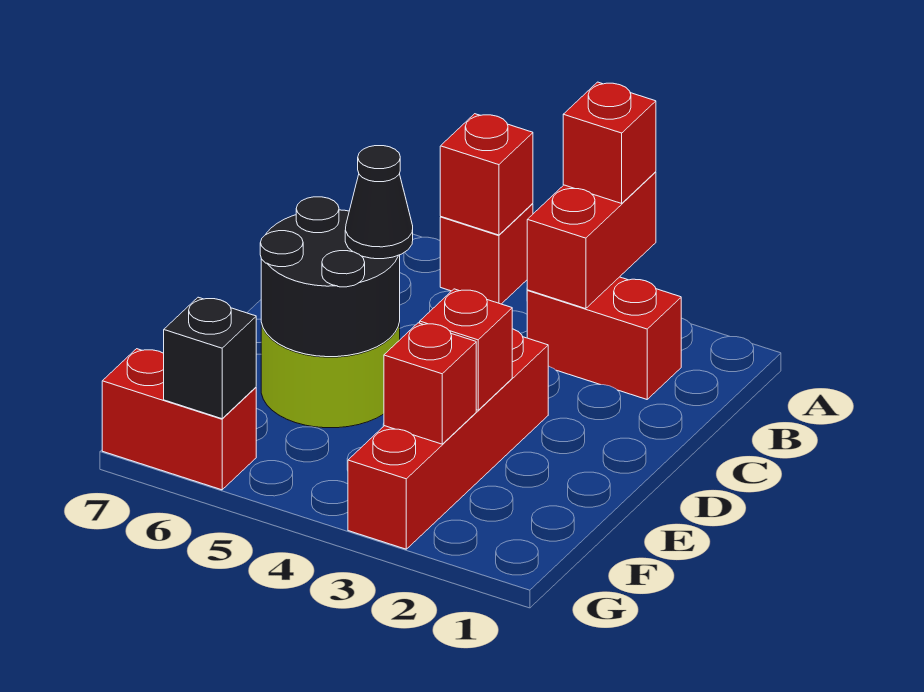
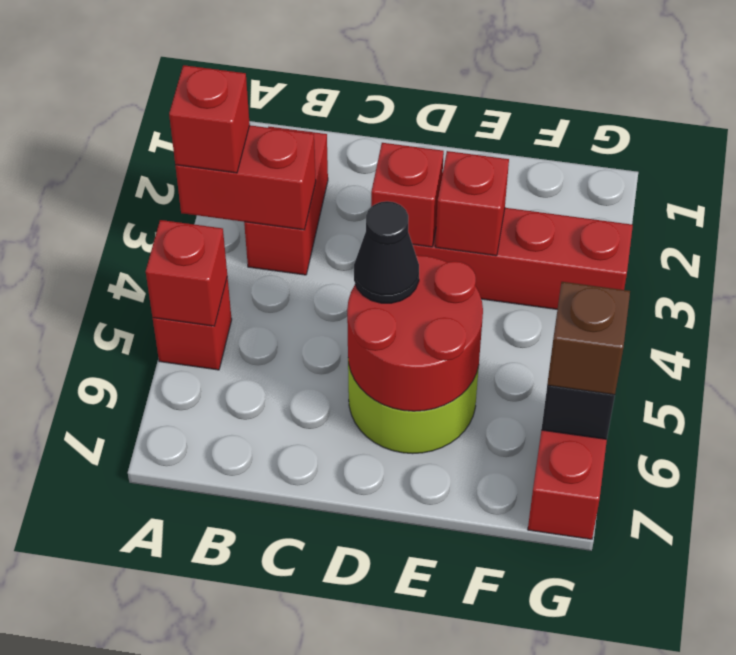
black round brick D5:E6 level 2 -> red round brick D5:E6 level 2
red brick F3 level 2 -> red brick D3 level 2
none -> brown brick G6 level 3

